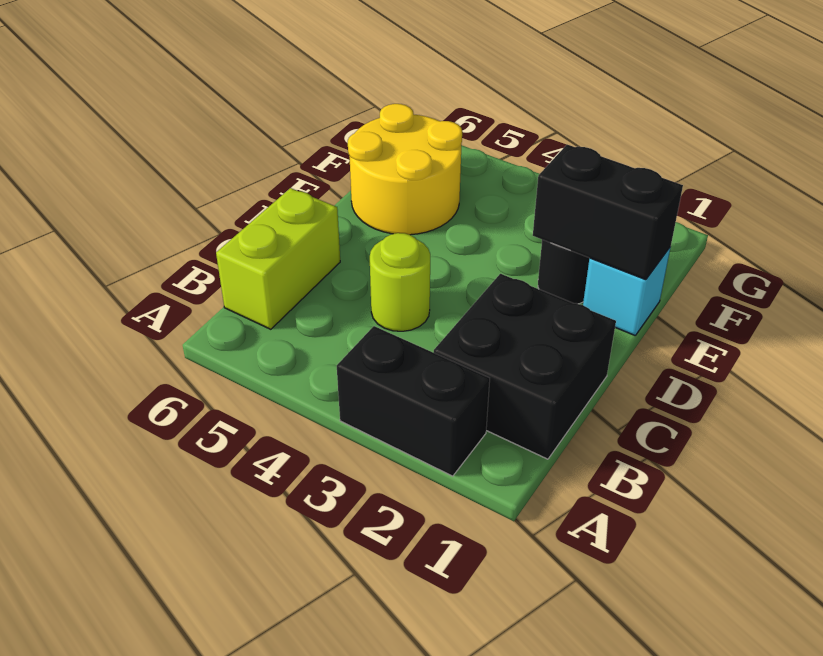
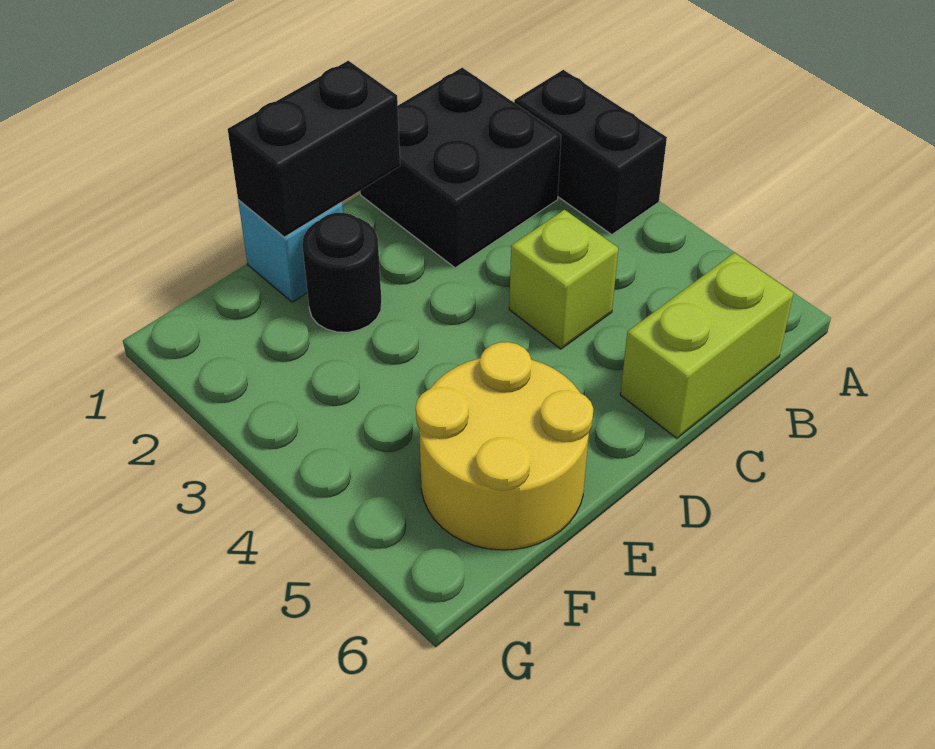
lime round brick C4 level 1 -> lime brick C4 level 1
black brick E1:E2 level 2 -> black brick D1:E1 level 2

